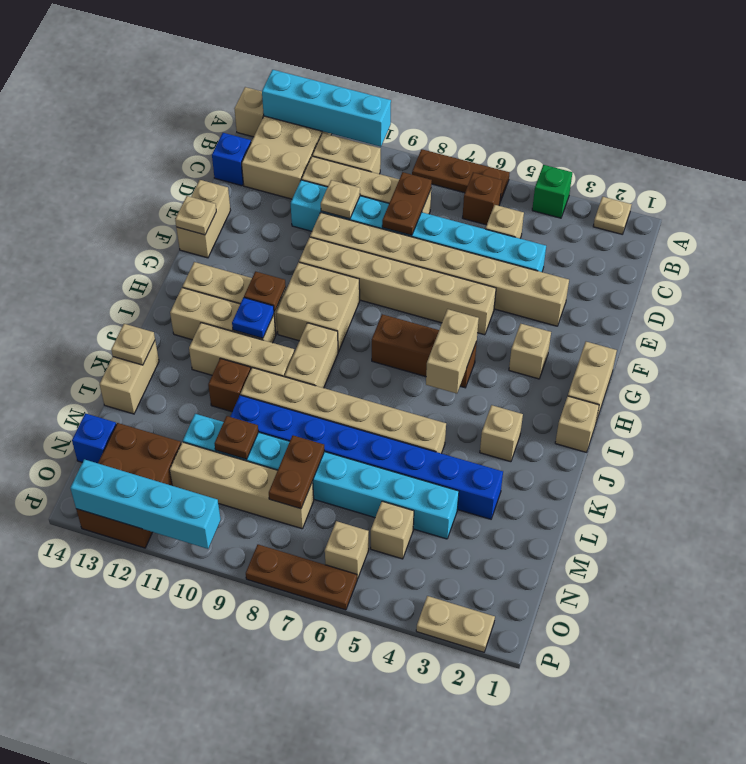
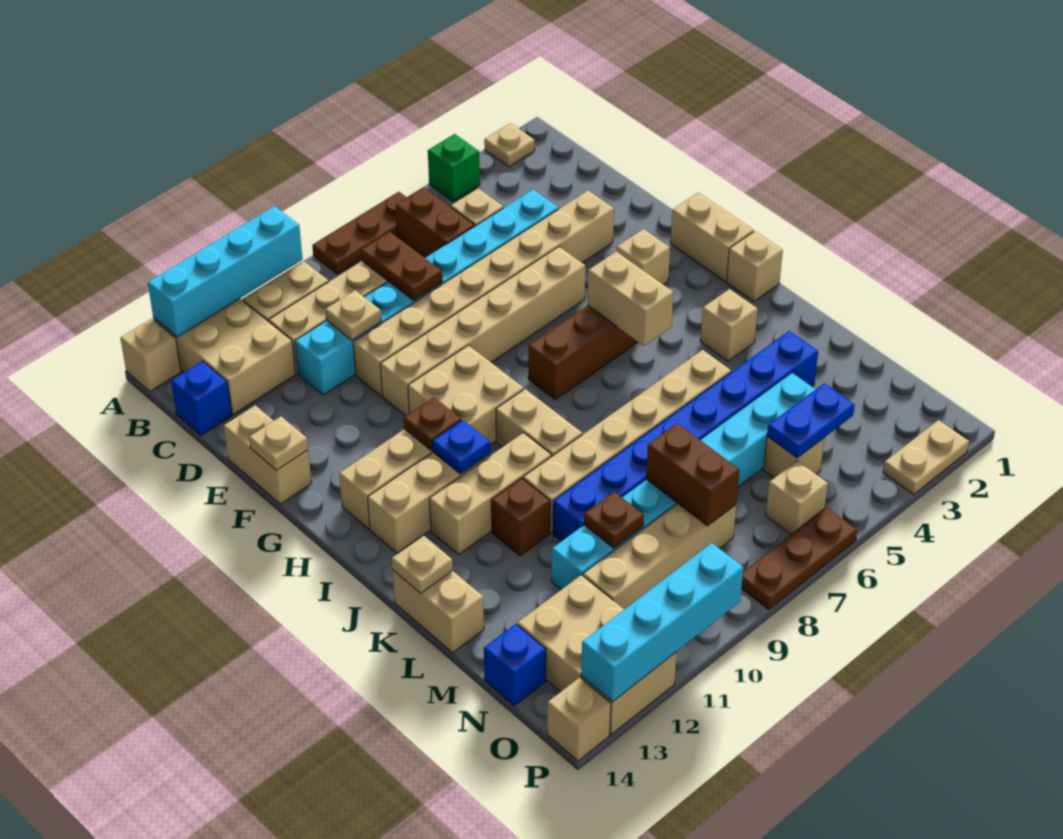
brown brick B6 level 1 -> brown brick B6:C6 level 1
brown plate M8:N8 level 2 -> brown brick M8:N8 level 2
none -> blue plate N4:N5 level 2
brown brick N12:P13 level 1 -> tan brick N12:P13 level 1
none -> tan brick P14 level 1

